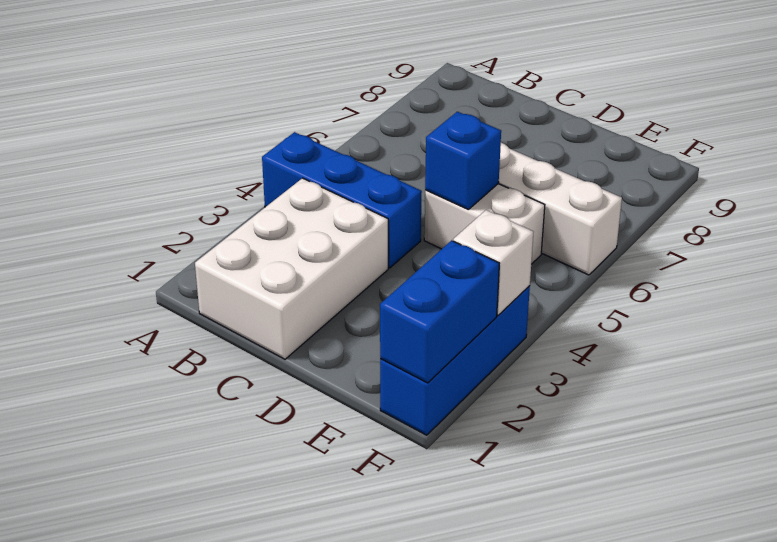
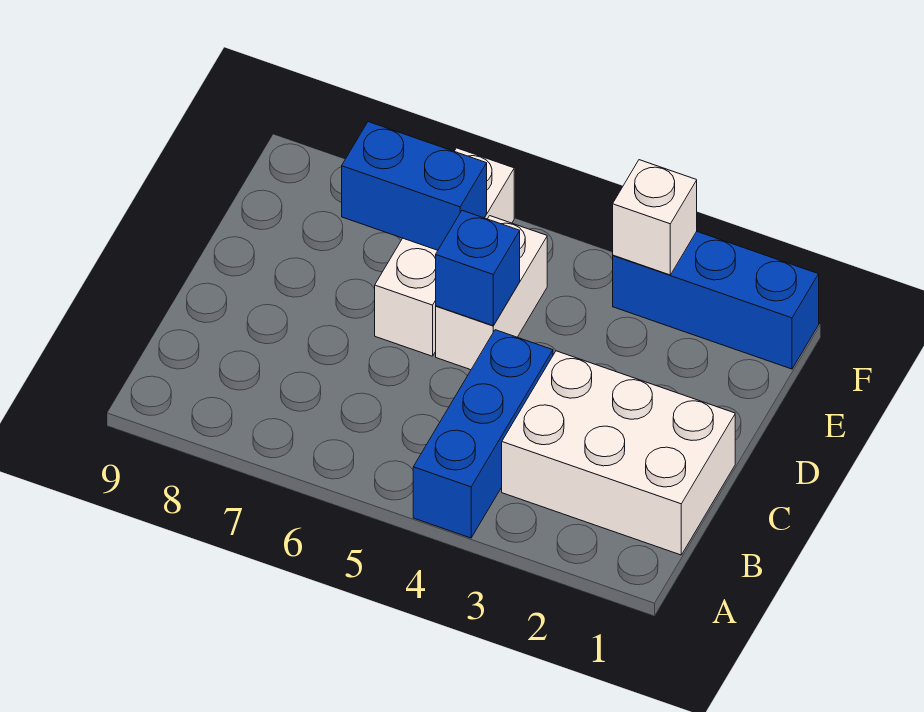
blue brick F1:F2 level 2 -> blue brick E6:E7 level 2

